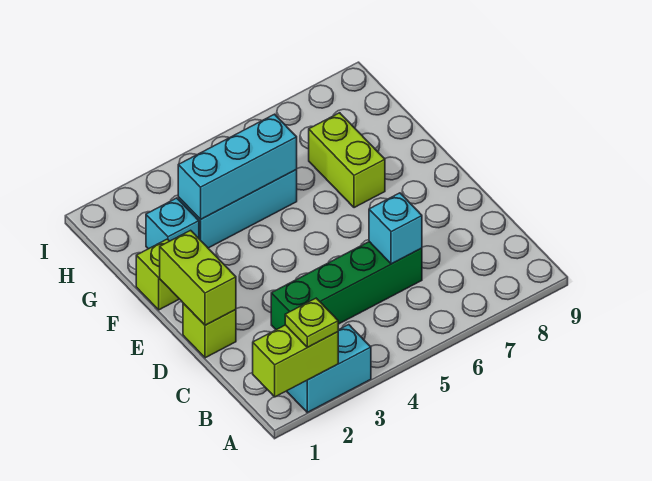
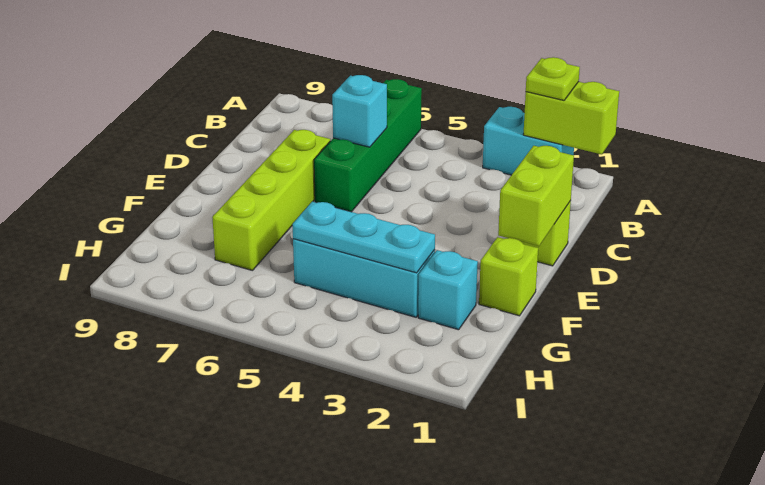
green brick C3:C6 level 1 -> green brick A6:D6 level 1
lime brick F7:G7 level 1 -> lime brick D7:G7 level 1
cyan brick G3:G5 level 2 -> cyan plate G3:G5 level 2

